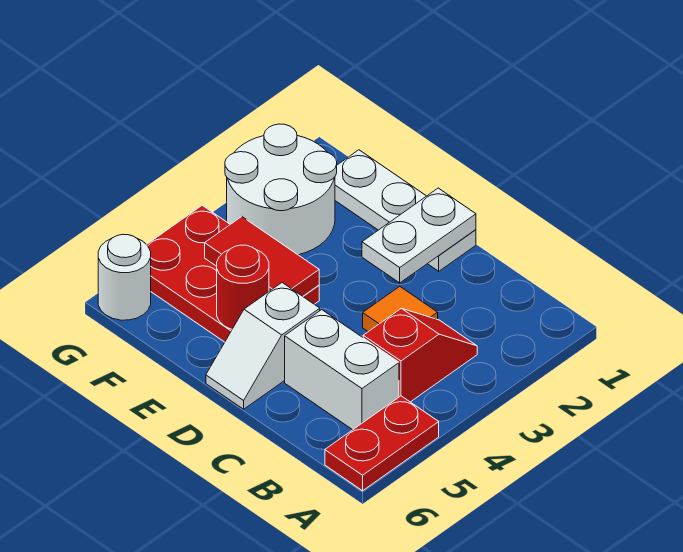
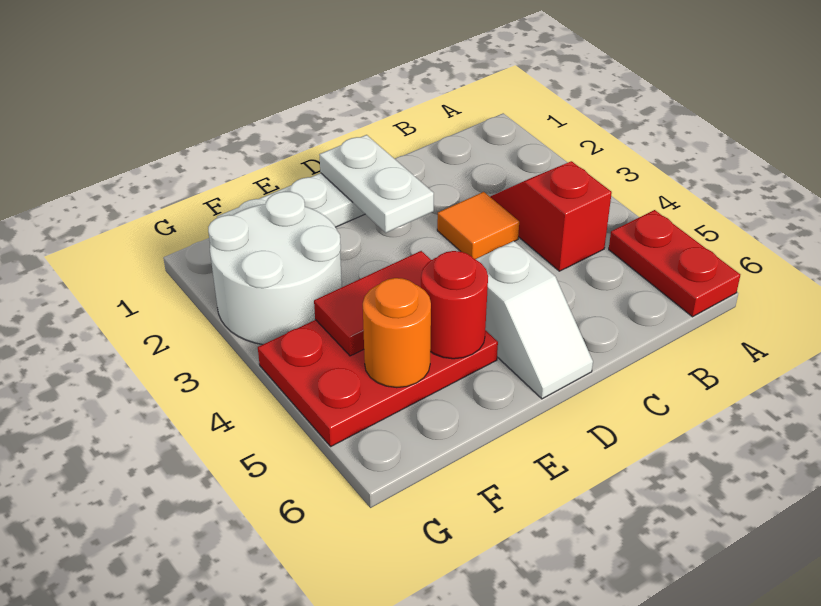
white brick B5:C5 level 1 -> none
none -> orange round brick F5 level 2
white round brick G6 level 1 -> none

